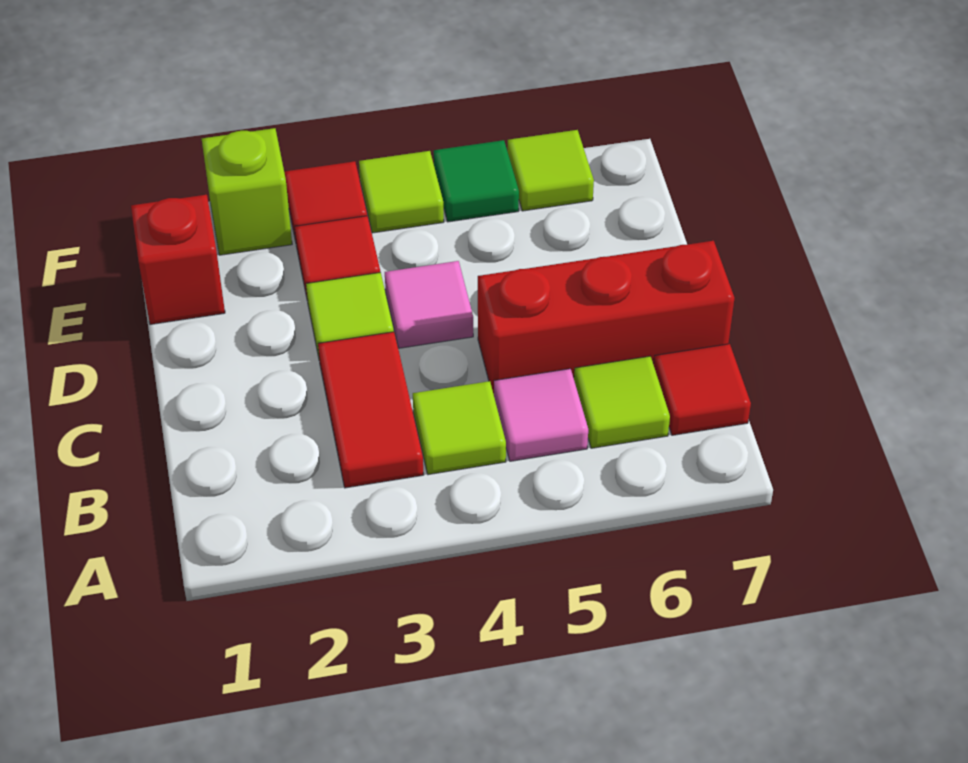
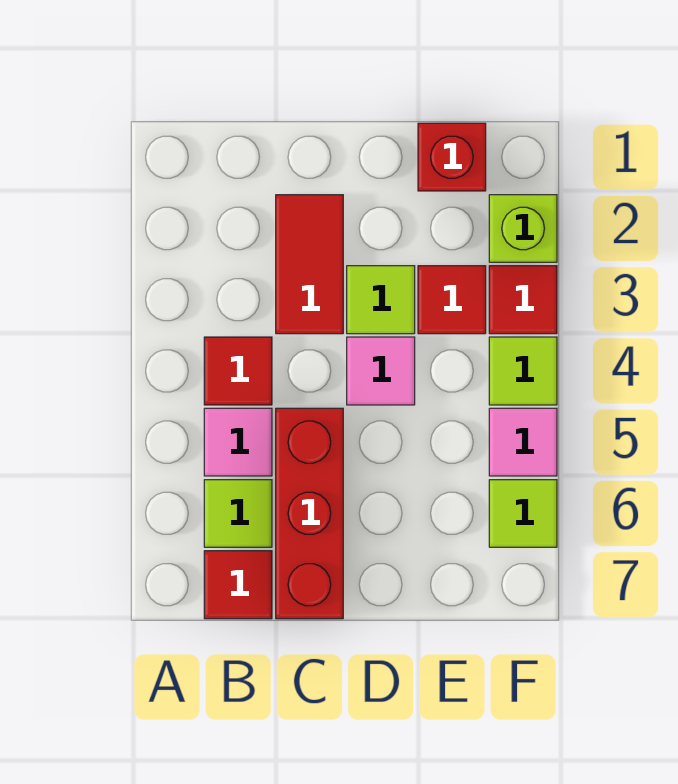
red tile B3:C3 level 1 -> red tile C2:C3 level 1
lime tile B4 level 1 -> red tile B4 level 1
green tile F5 level 1 -> pink tile F5 level 1

